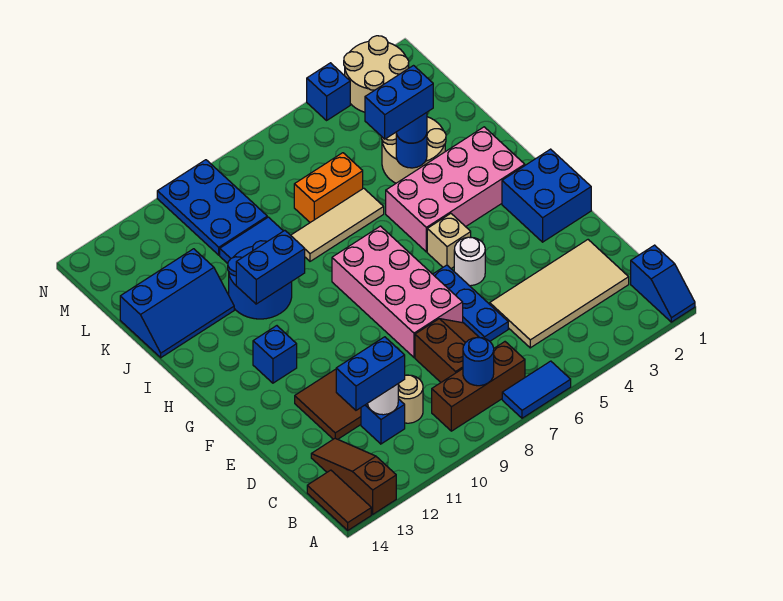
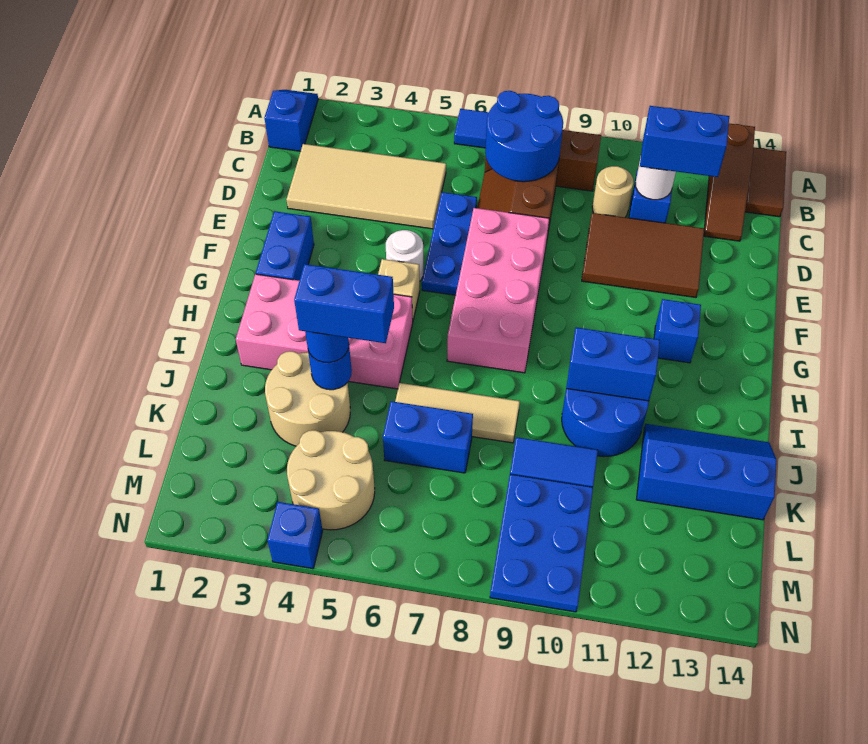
blue round brick B8 level 2 -> blue round brick B7:C8 level 2
blue brick F1:G2 level 1 -> blue brick F2:G2 level 1
orange brick K6:K7 level 1 -> blue brick K6:K7 level 1
tan round brick M2:N3 level 1 -> tan round brick L4:M5 level 1

